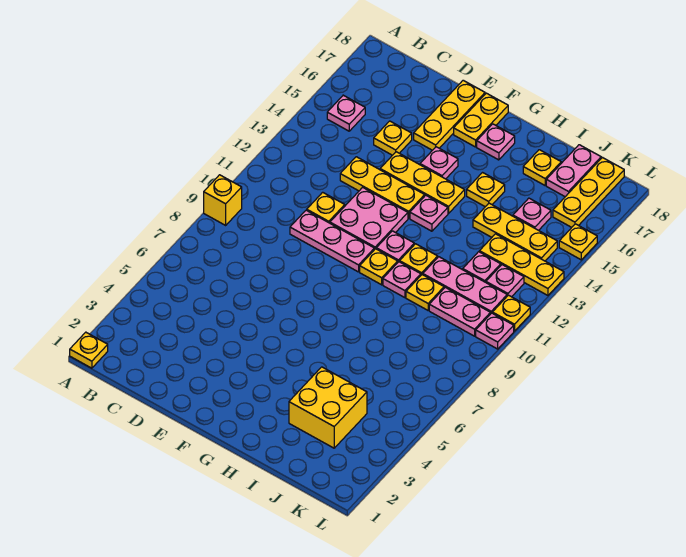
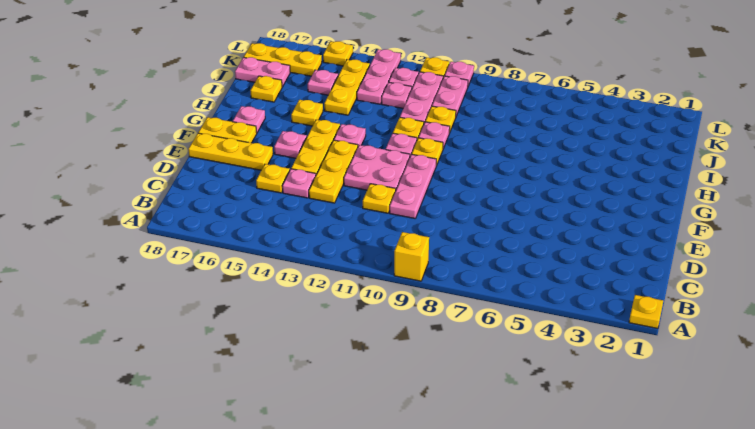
pink plate B15 level 1 -> pink plate D14 level 1
yellow brick I3:J4 level 1 -> none
yellow plate J13:L13 level 1 -> pink plate J13:L13 level 1

